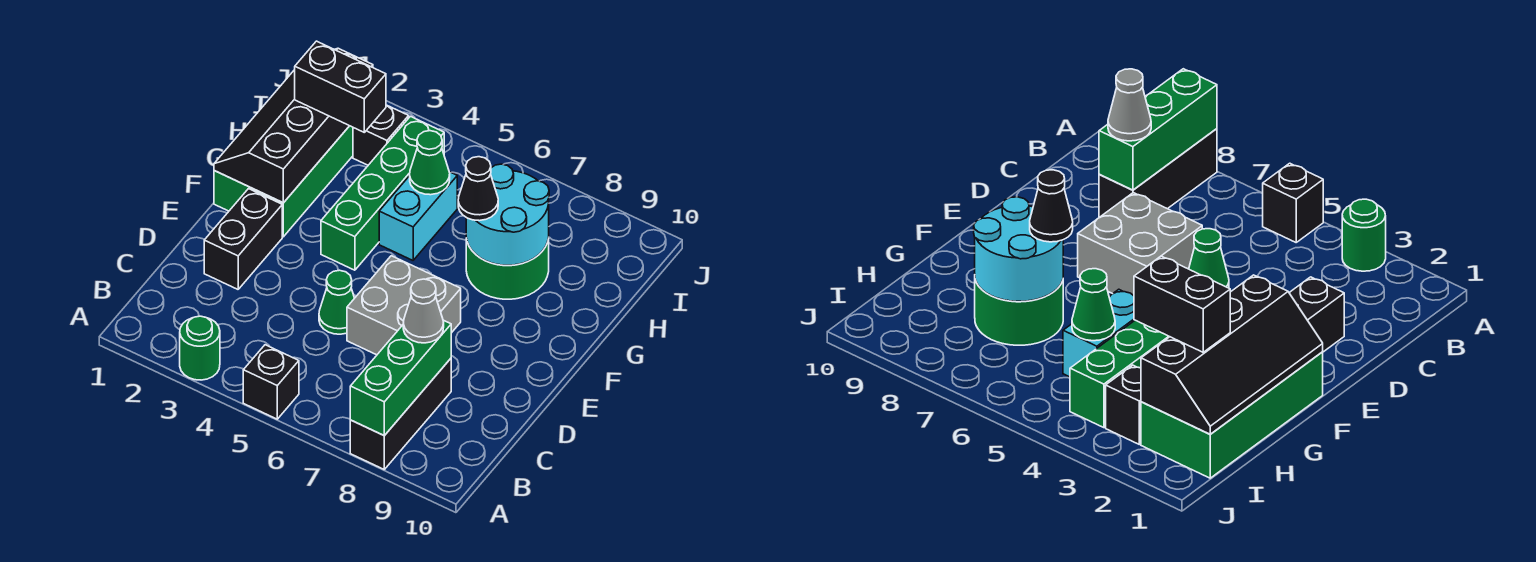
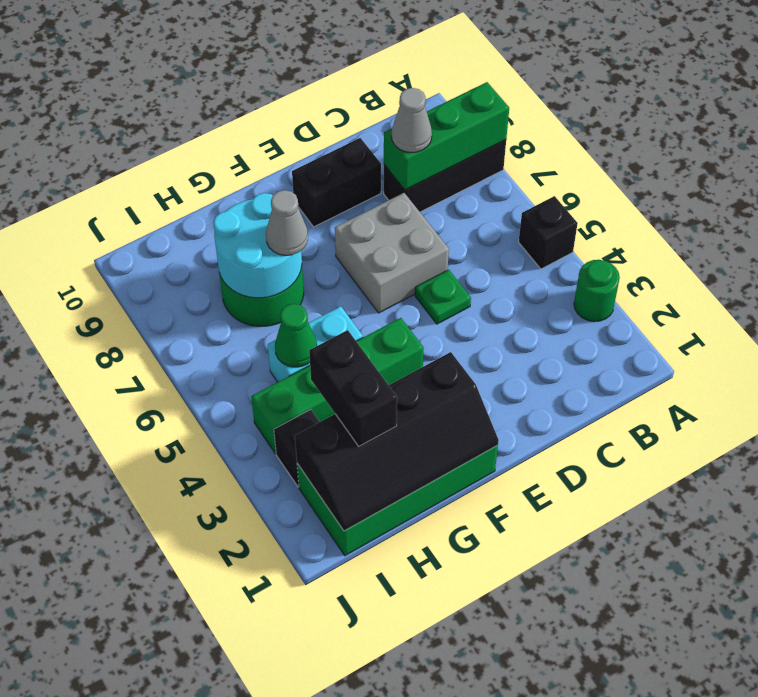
black brick D2:E2 level 1 -> black brick D9:E9 level 1
green cone D5 level 1 -> green plate D5 level 1
black cone G7 level 3 -> grey cone G7 level 3

